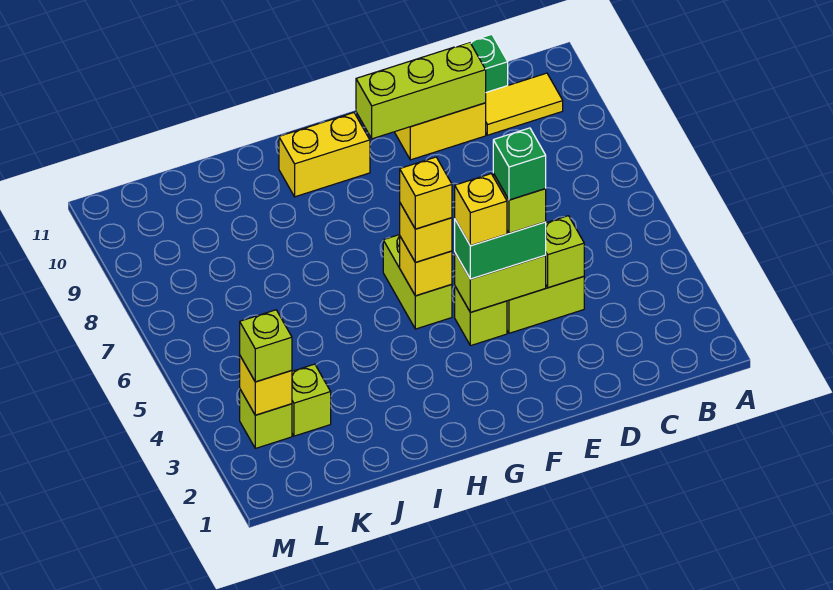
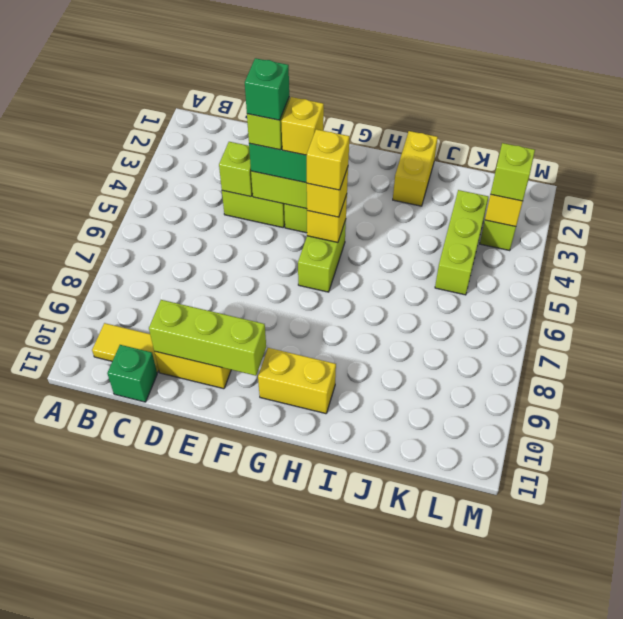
none -> yellow brick I1:I2 level 1
lime brick K3 level 1 -> lime brick K3:K5 level 1

